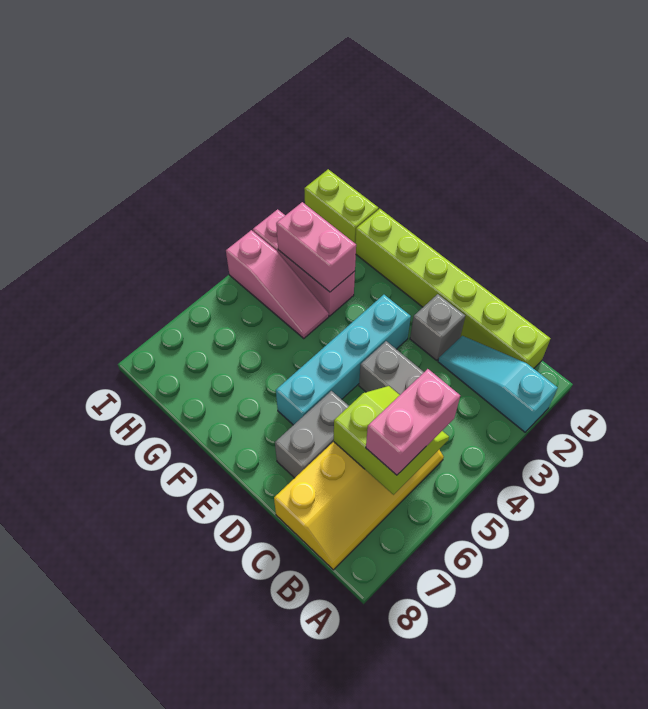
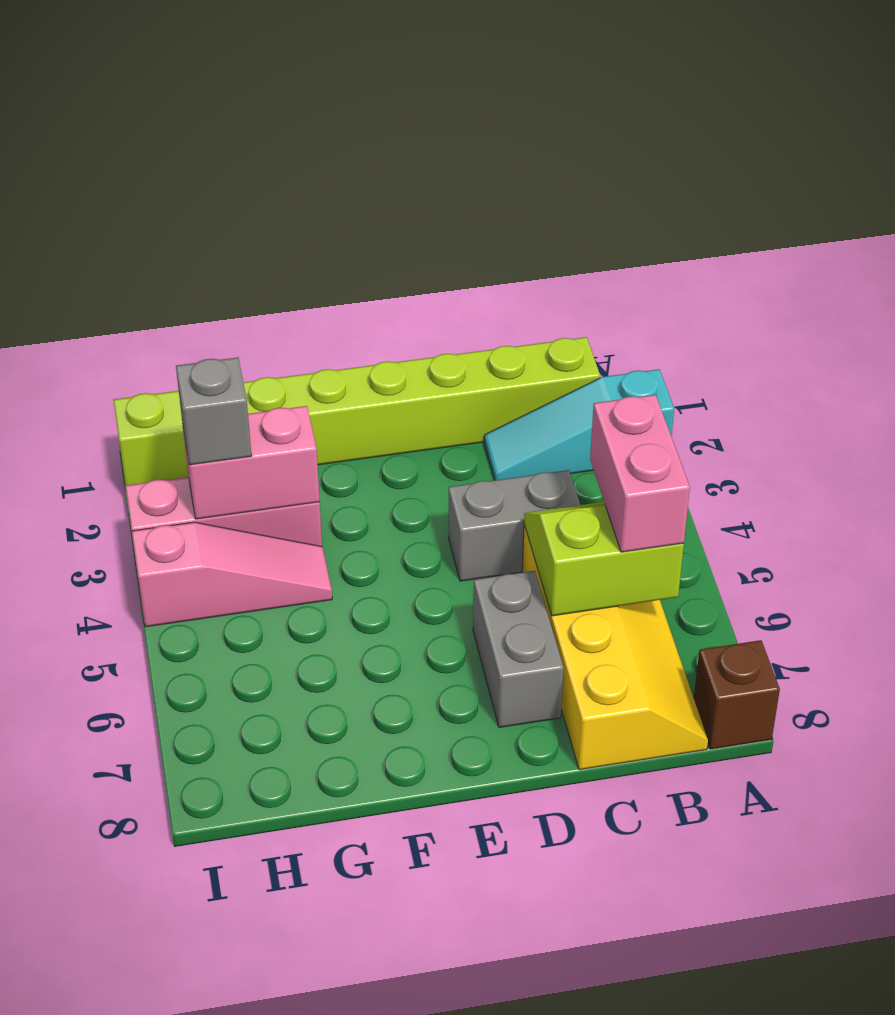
none -> brown brick A8 level 1
grey brick D2 level 1 -> grey brick H3 level 3
cyan brick E3:E6 level 1 -> none

